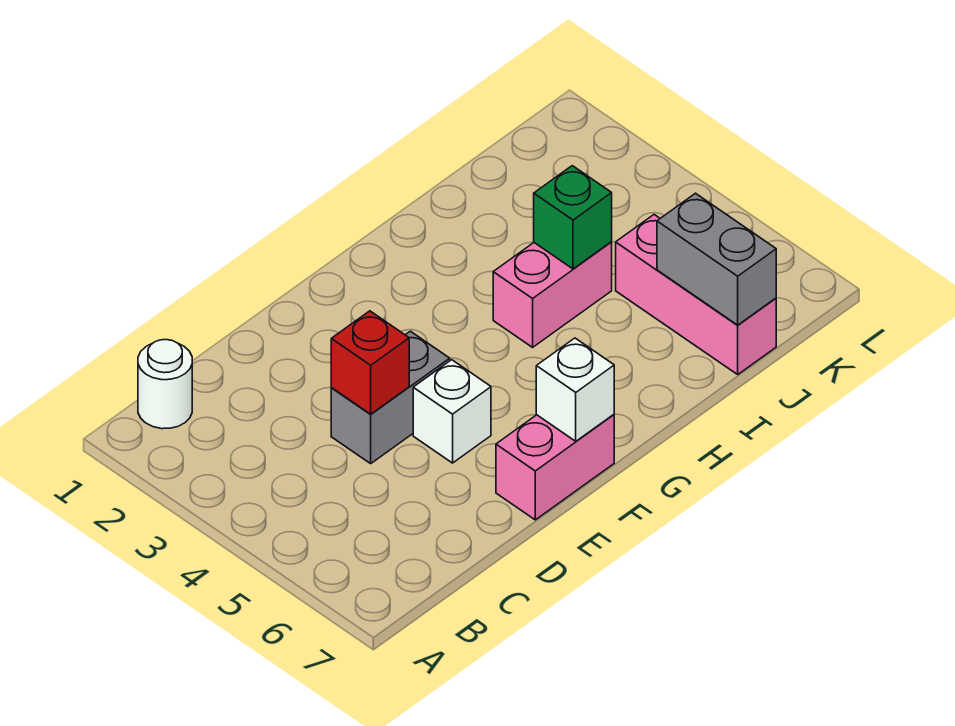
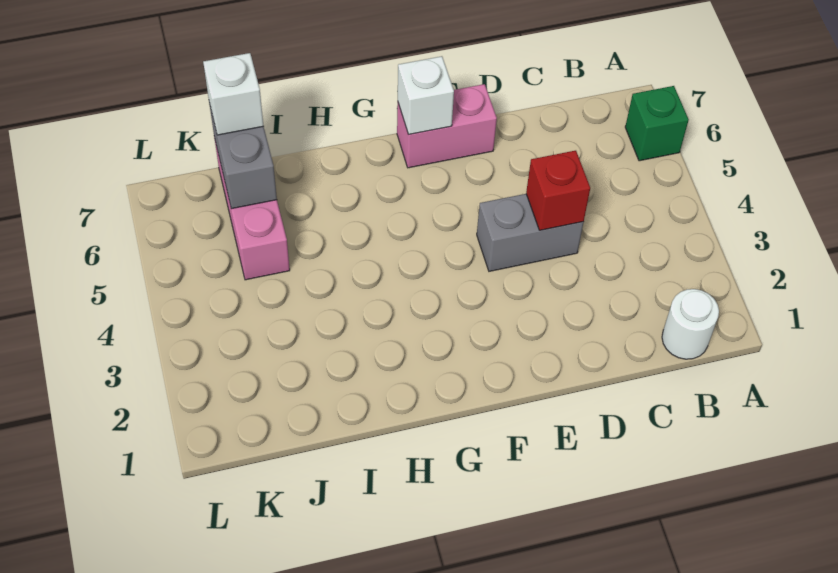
white brick E5 level 1 -> white brick J7 level 3
pink brick H4:I4 level 1 -> none
green brick I4 level 2 -> green brick A6 level 1

